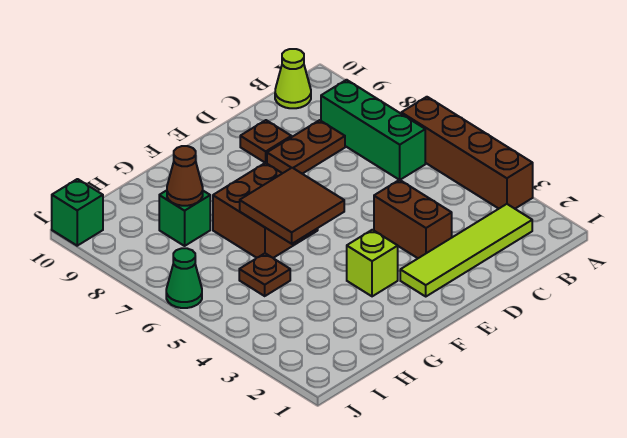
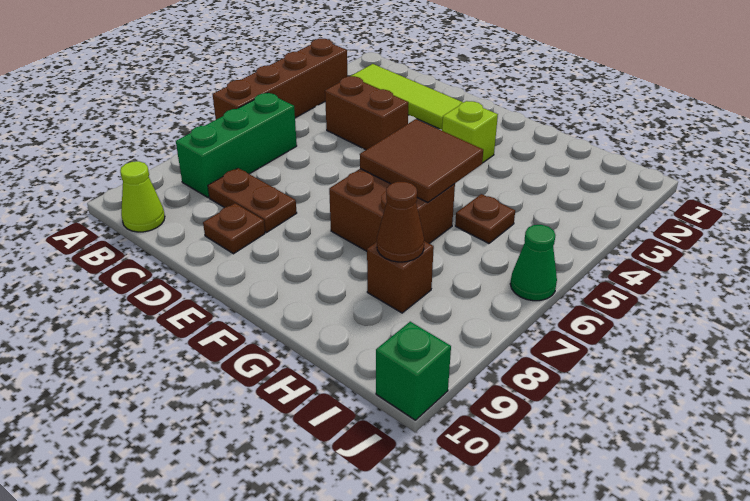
brown brick D3:D4 level 1 -> brown brick C4:D4 level 1
green brick H8 level 1 -> brown brick H8 level 1

